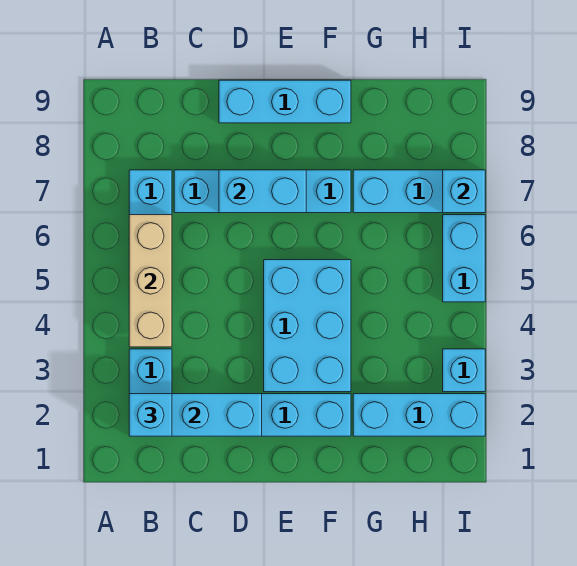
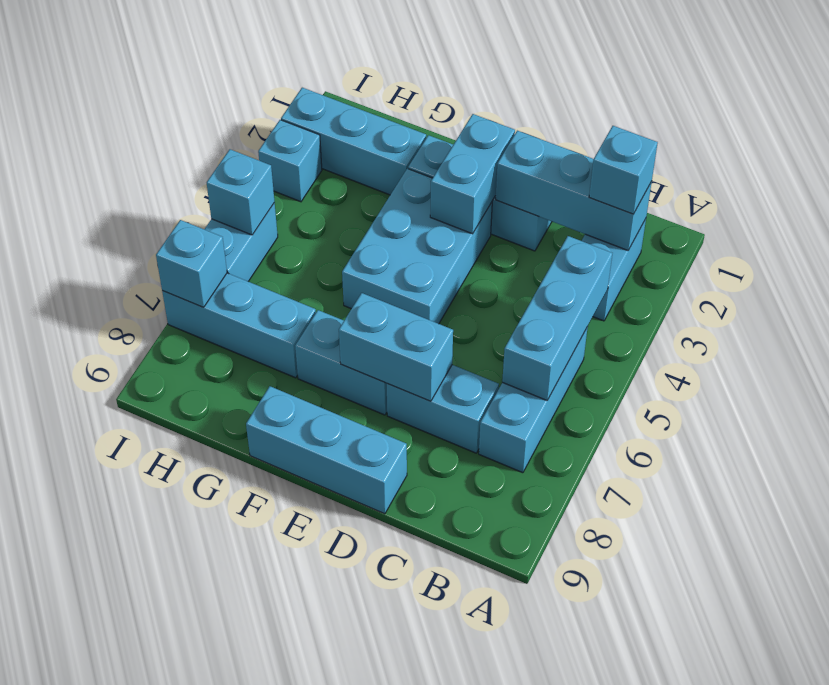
tan brick B4:B6 level 2 -> cyan brick B4:B6 level 2
none -> cyan brick E2:E3 level 2
none -> cyan brick I5 level 2

